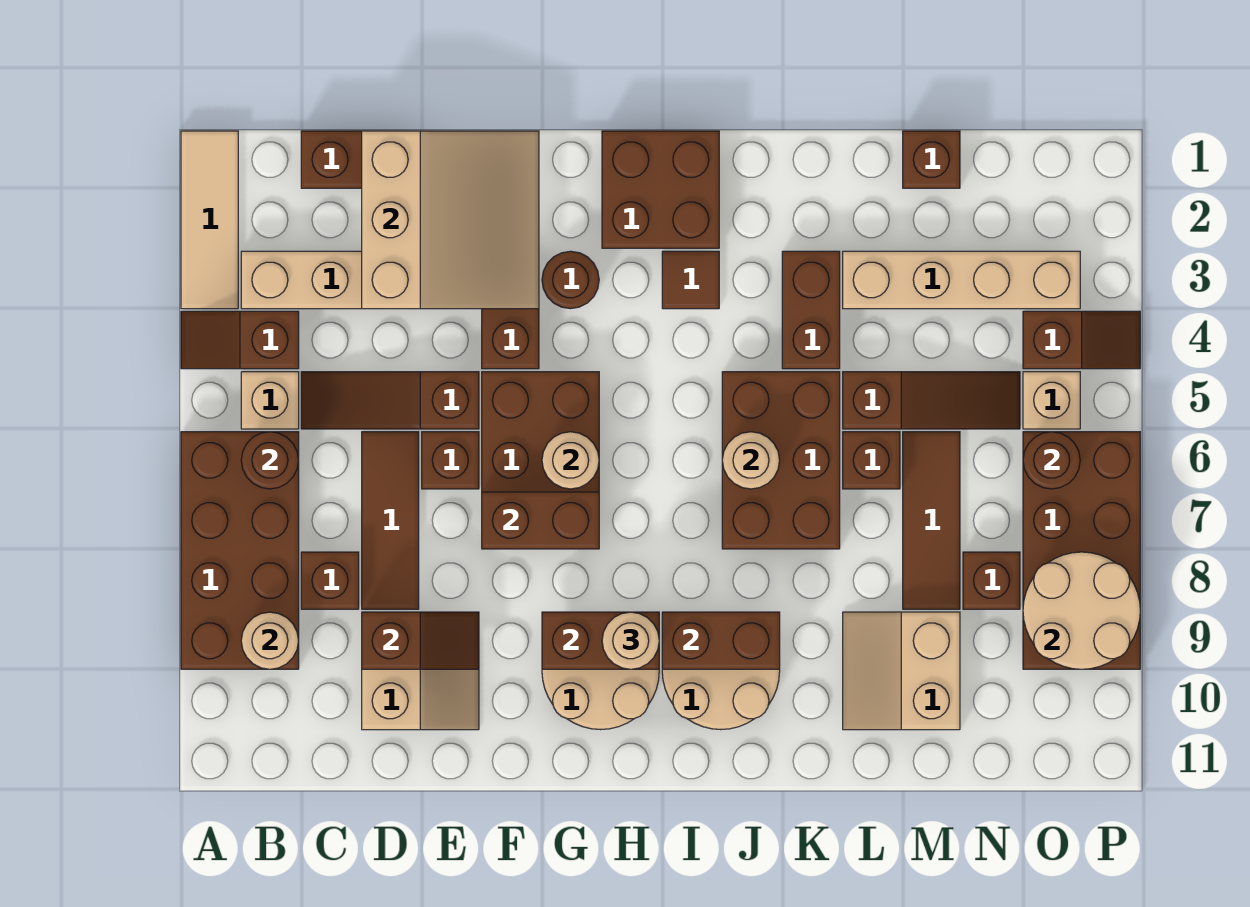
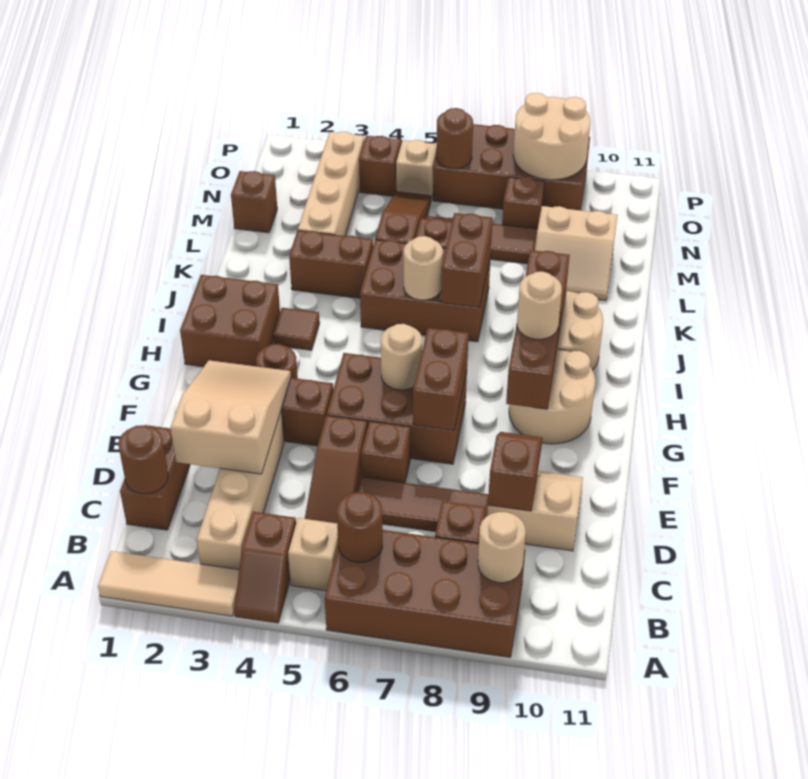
none -> brown round brick C1 level 2
tan slope D1:F3 level 2 top D -> tan slope D2:F3 level 2 top D
none -> brown brick J7:K7 level 2

